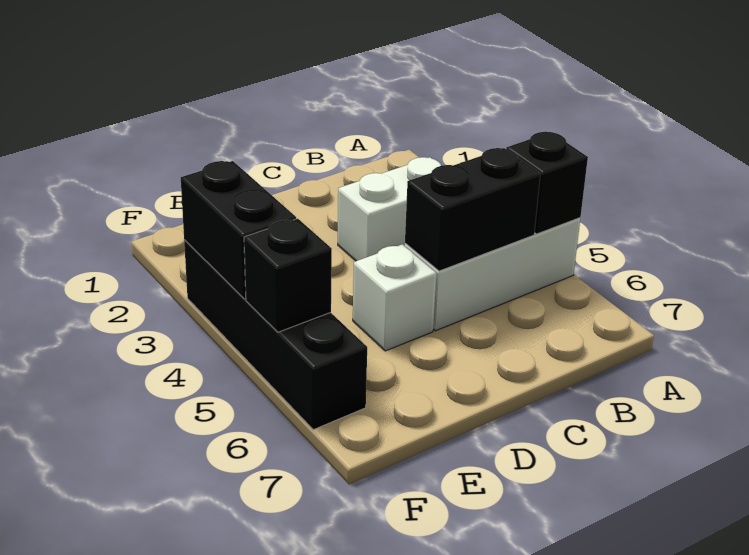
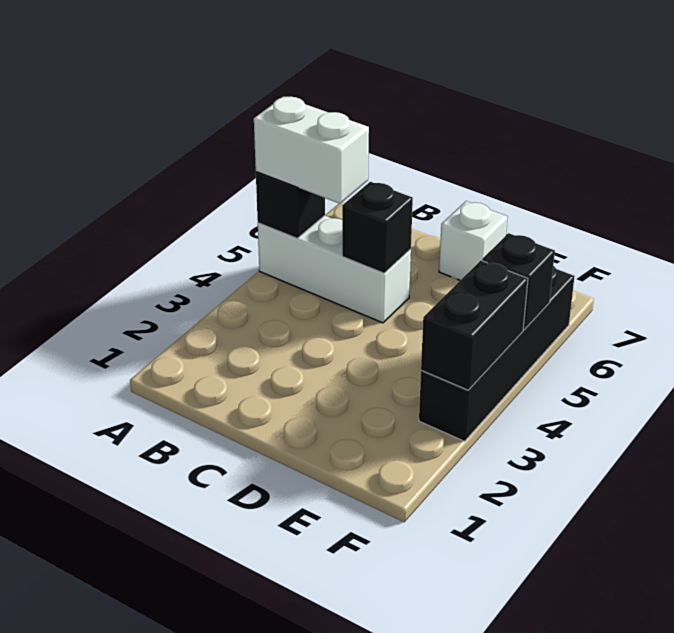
white brick B3:C3 level 1 -> white brick A5:B5 level 3
black brick B5:C5 level 2 -> black brick C5 level 2
white brick D5 level 1 -> white brick D7 level 1

